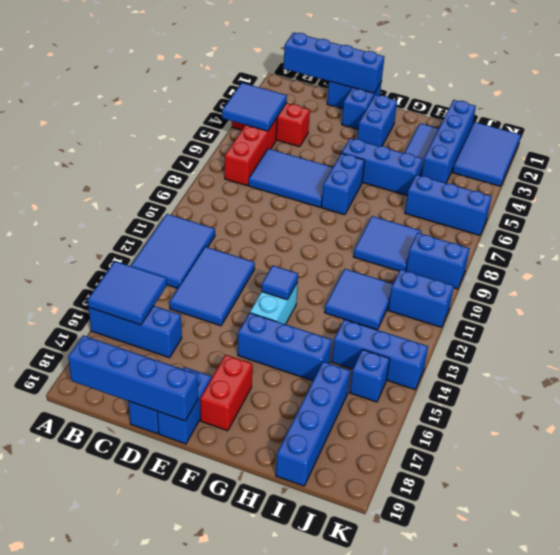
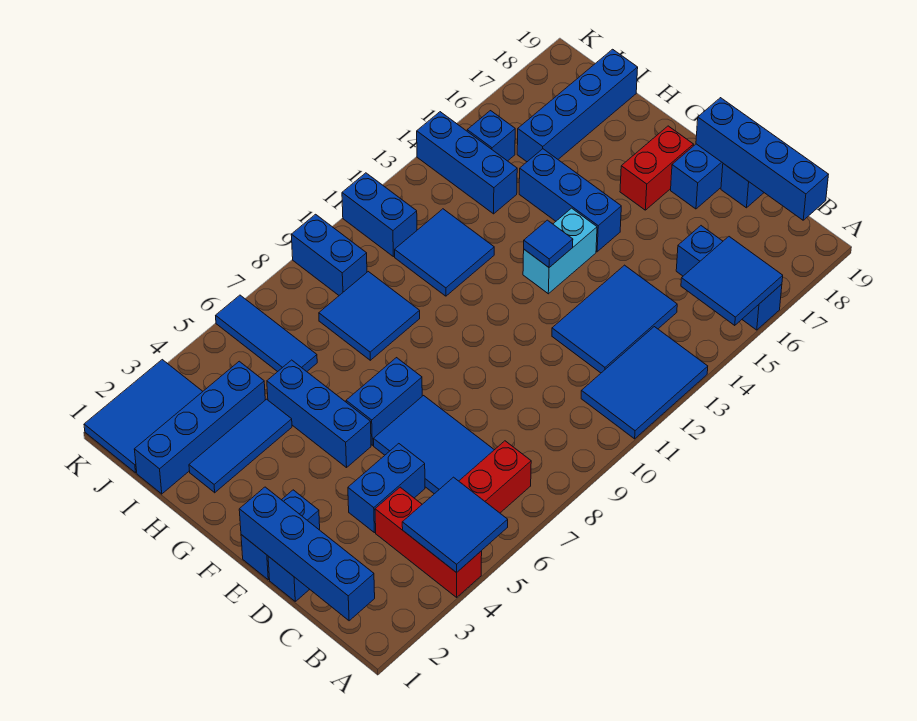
blue brick F2:F3 level 1 -> blue brick D4:D5 level 1
blue brick I6:K6 level 1 -> blue tile I6:K6 level 1

